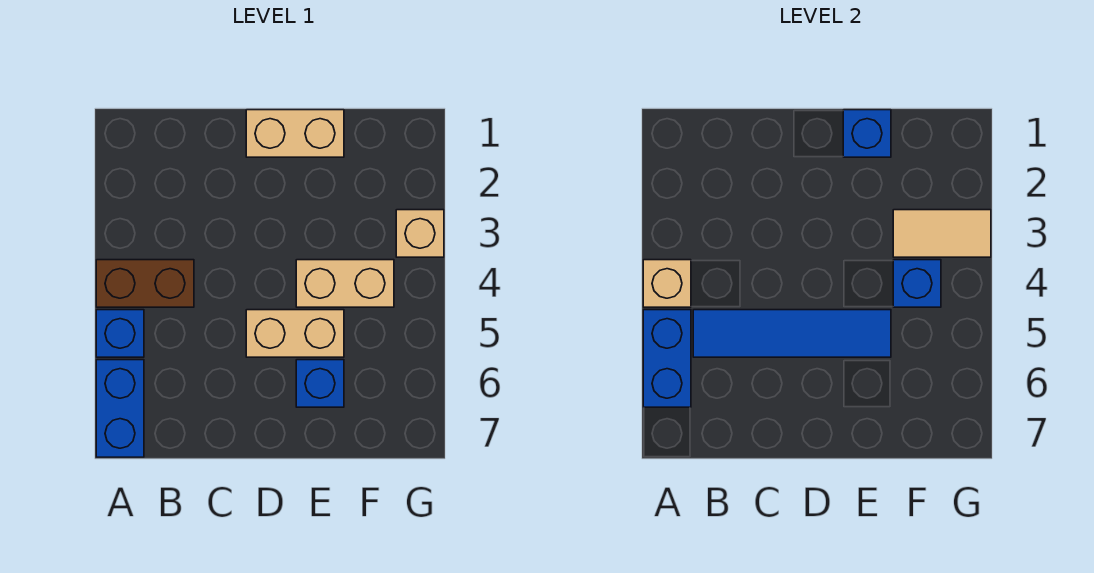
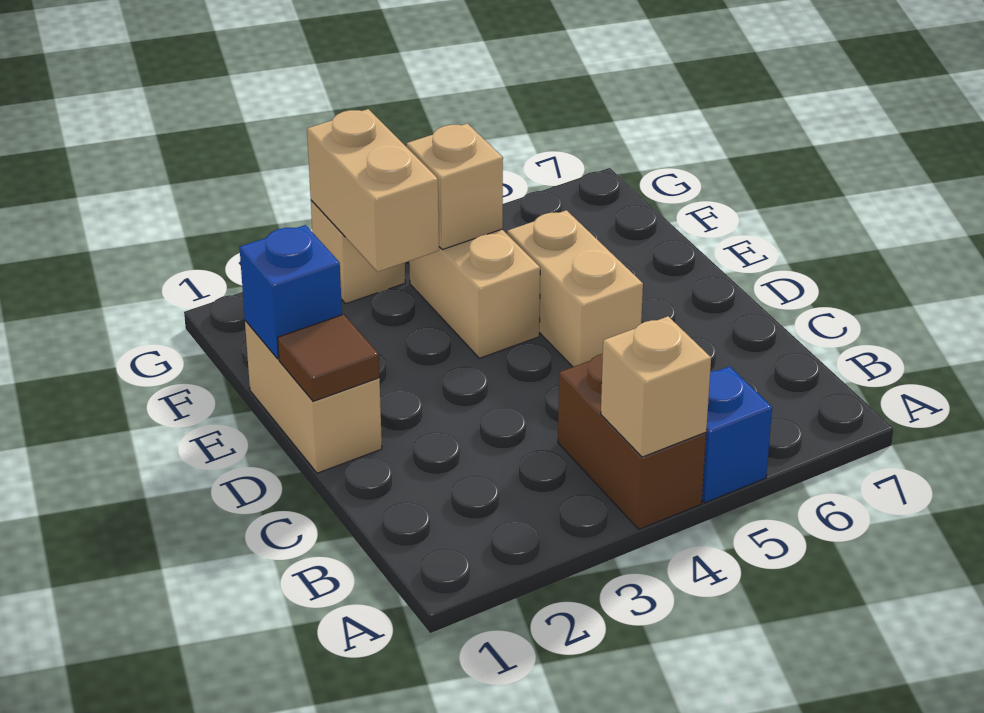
blue brick A5:A6 level 2 -> none
blue brick A6:A7 level 1 -> none
blue tile B5:E5 level 2 -> none
none -> brown tile D1 level 2
blue brick E6 level 1 -> none
tan tile F3:G3 level 2 -> tan brick F3:G3 level 2
blue brick F4 level 2 -> tan brick F4 level 2

